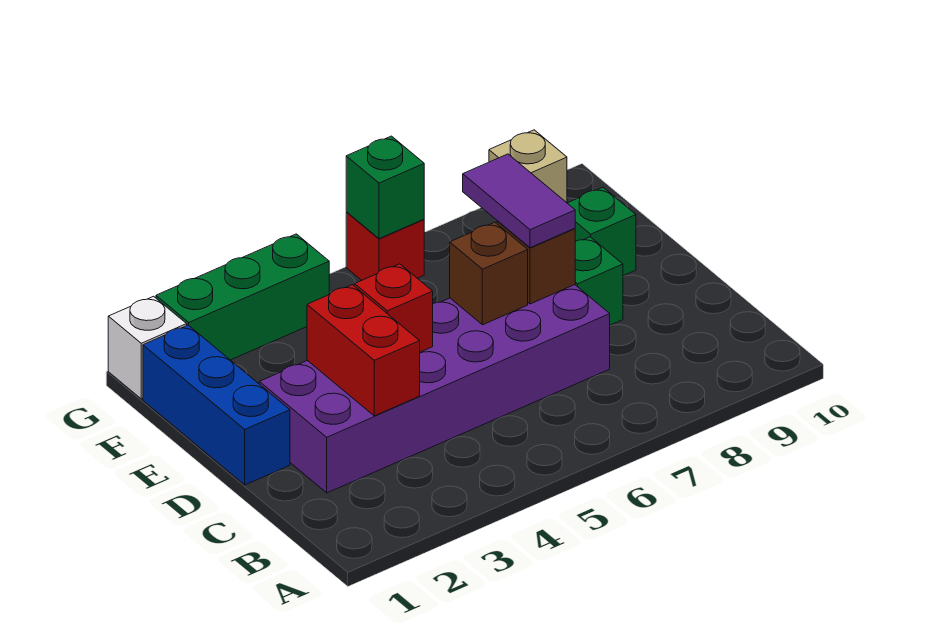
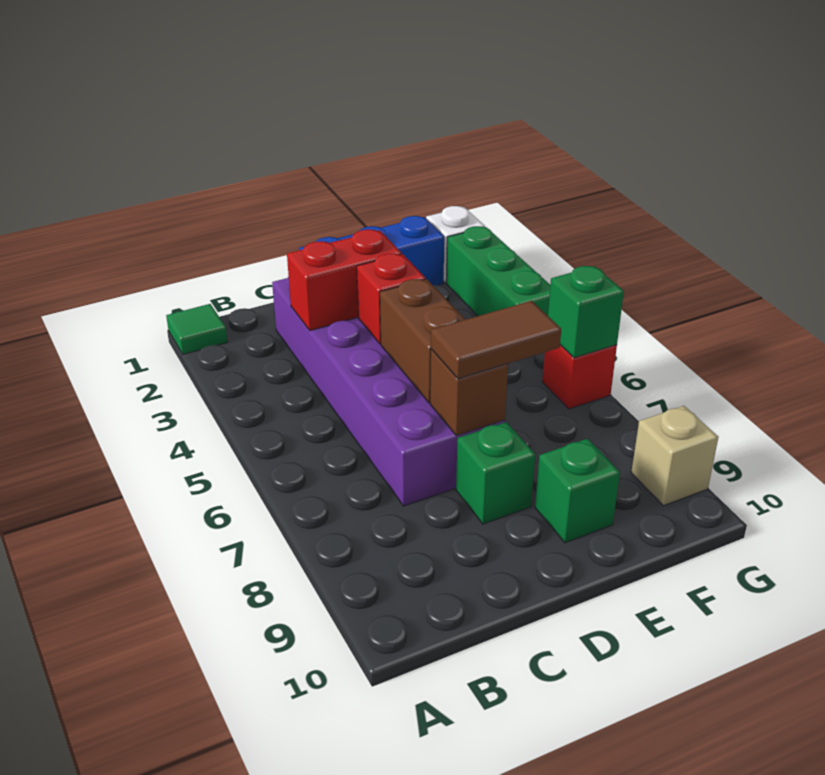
none -> green tile A1 level 1
brown brick D6 level 2 -> brown brick D5:D6 level 2
purple tile D7:E7 level 3 -> brown tile D7:E7 level 3

